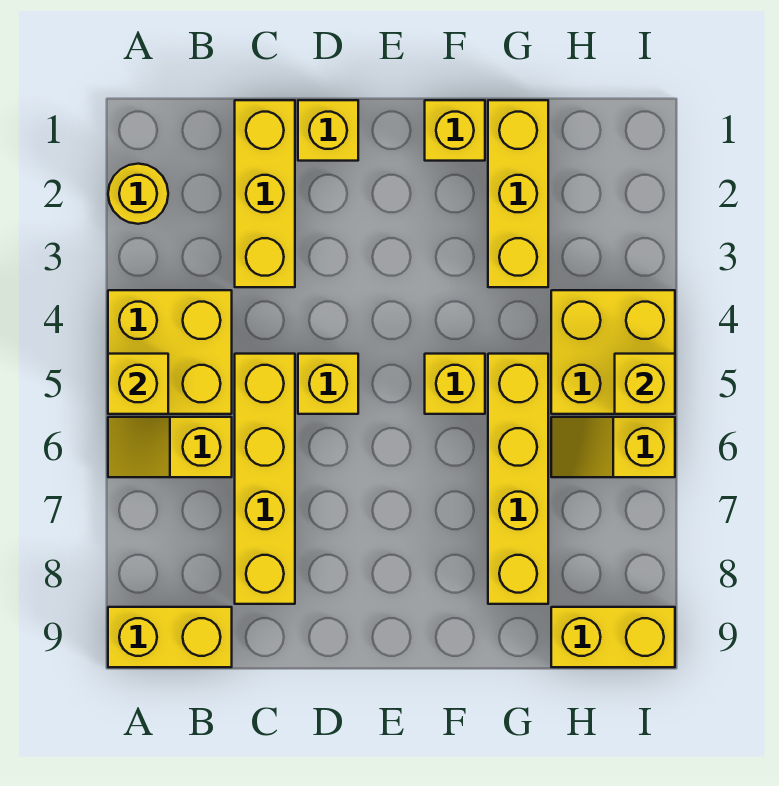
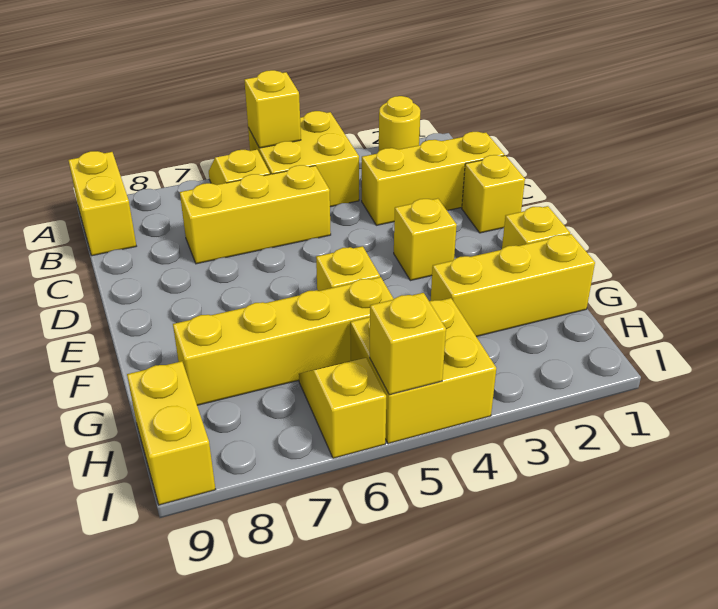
yellow brick C5:C8 level 1 -> yellow brick C5:C7 level 1
yellow brick D5 level 1 -> yellow brick E3 level 1

